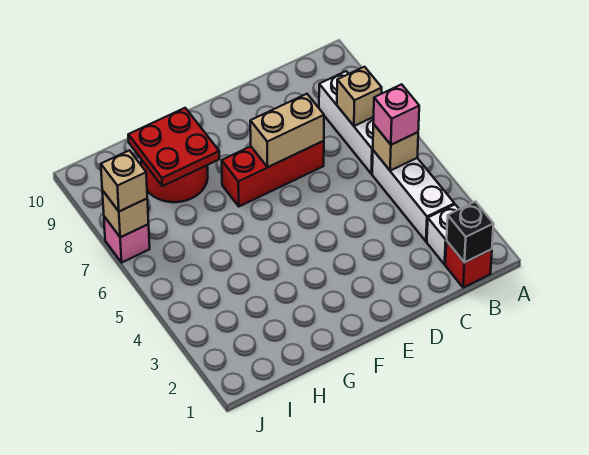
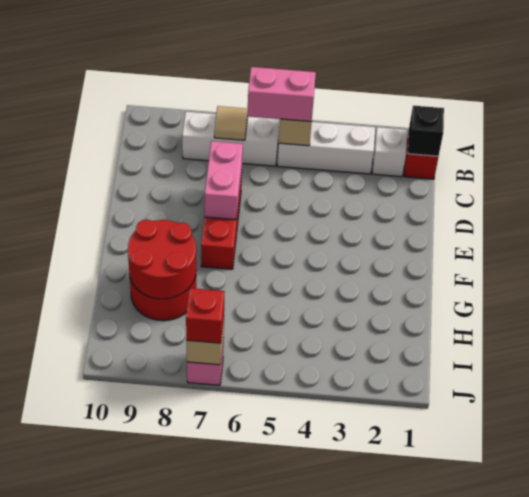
pink brick B5 level 3 -> pink brick B5:B6 level 3
tan brick B7 level 2 -> tan tile B7 level 2
tan brick D7:E7 level 2 -> pink brick D7:E7 level 2
red plate G8:H9 level 2 -> red round brick G8:H9 level 2
tan brick J7 level 3 -> red brick J7 level 3

